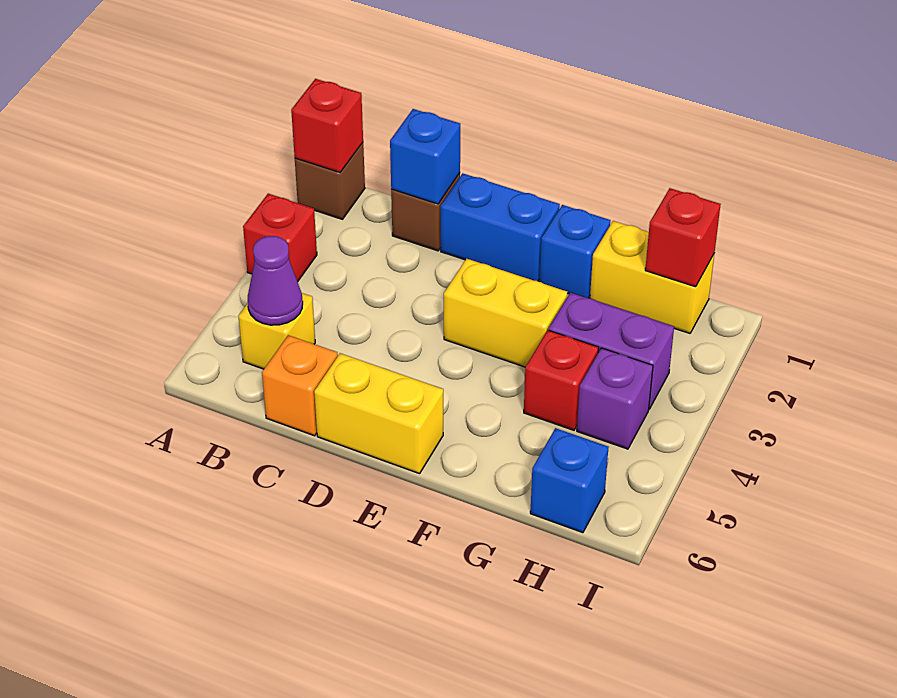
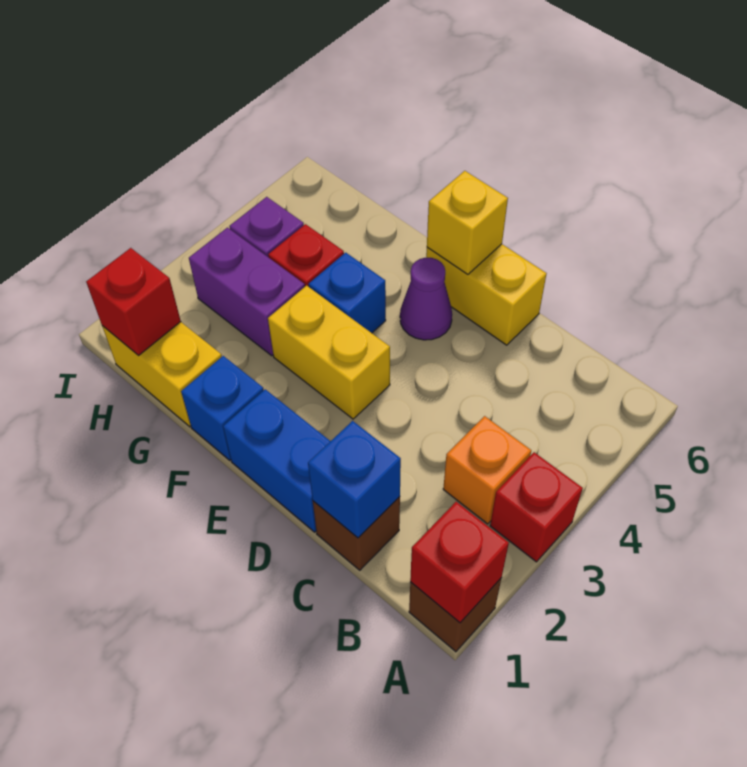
yellow brick B5 level 1 -> yellow brick E6 level 2
purple cone B5 level 2 -> purple cone E5 level 1
orange brick C6 level 1 -> orange brick B3 level 1
blue brick H6 level 1 -> blue brick F4 level 1

